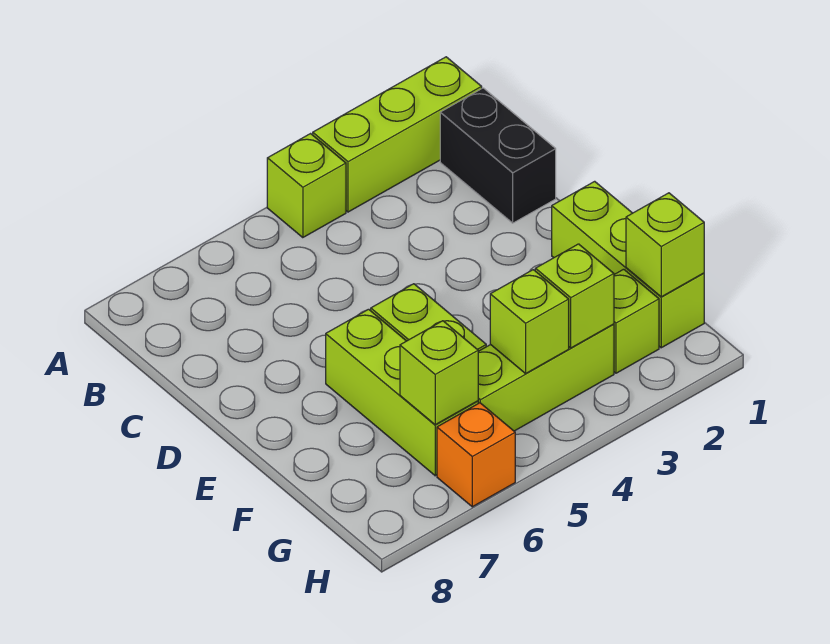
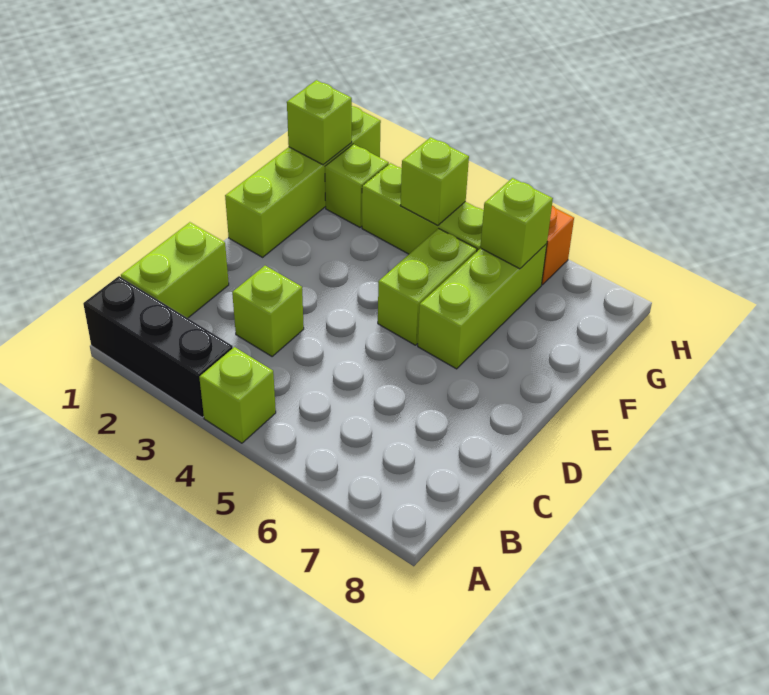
lime brick A1:A3 level 1 -> black brick A1:A3 level 1
black brick B1:C1 level 1 -> lime brick B1:C1 level 1
lime brick E1:G1 level 1 -> lime brick E1:H1 level 1
lime brick G3 level 2 -> lime brick C3 level 1

